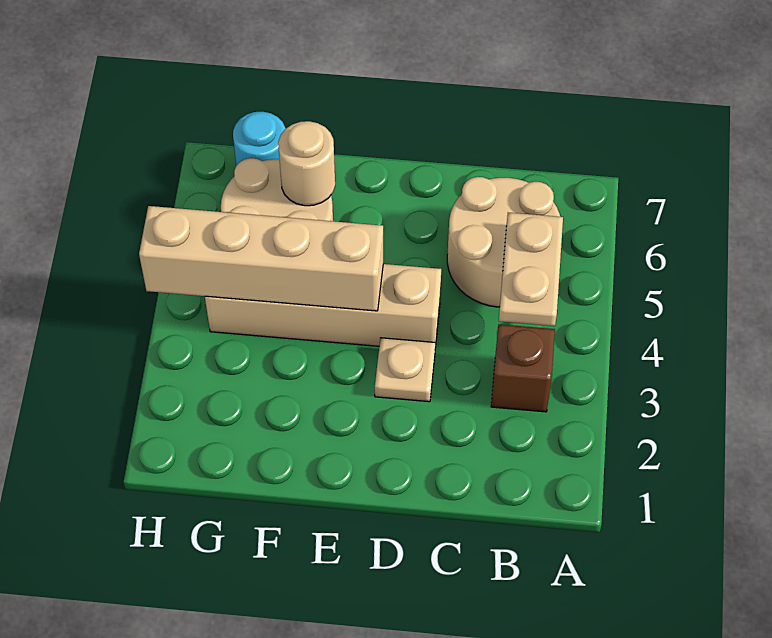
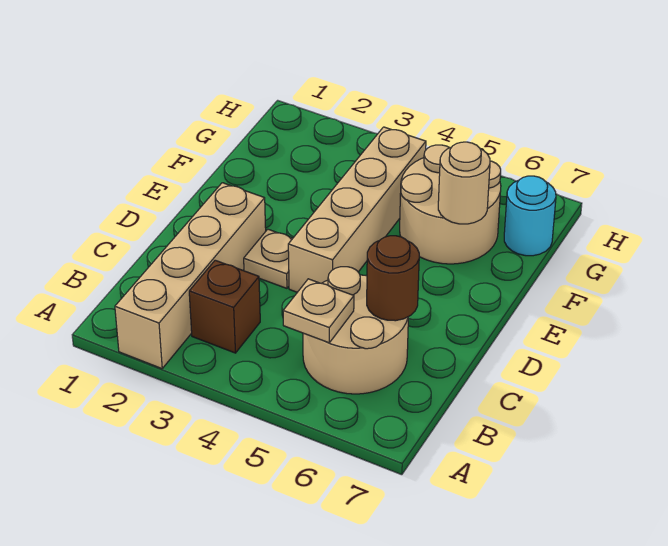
tan plate B4:B5 level 2 -> tan plate B5 level 2
none -> brown round brick C6 level 2
tan brick E4:H4 level 2 -> tan brick A2:D2 level 1

